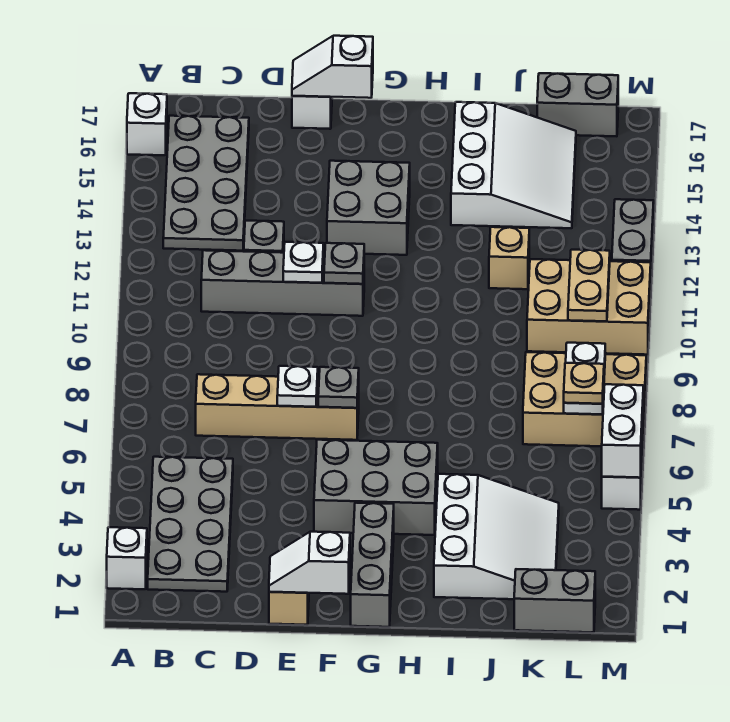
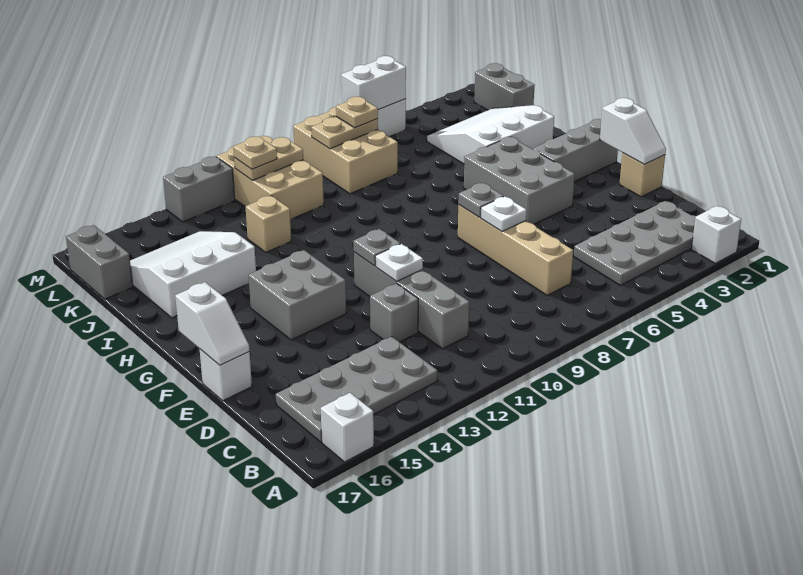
white plate L7:L8 level 2 -> tan plate L7:L8 level 2
none -> tan plate L11 level 3

